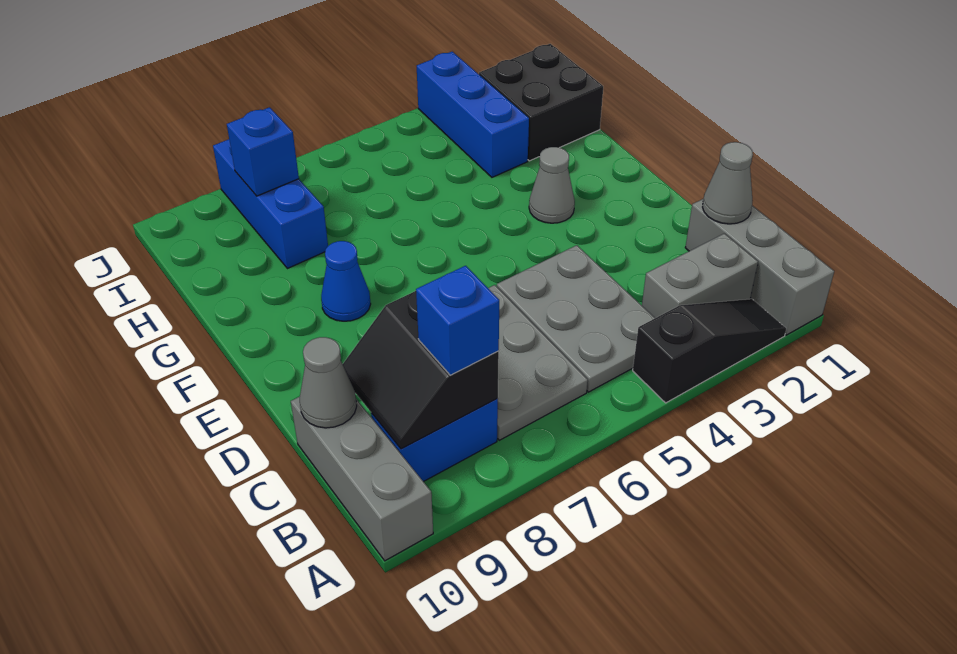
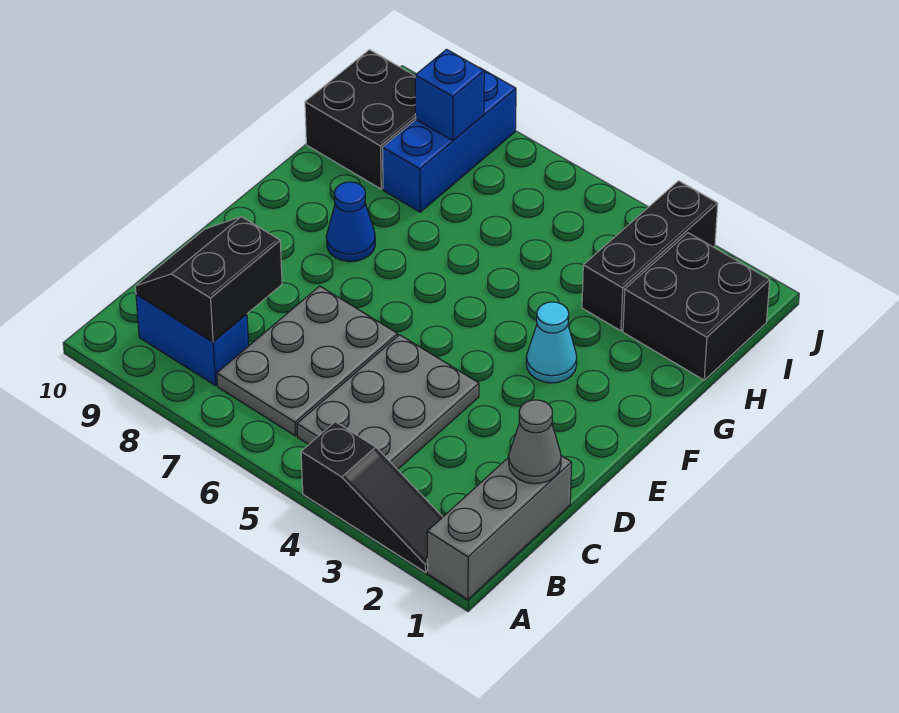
grey brick A10:C10 level 1 -> none
grey brick B2:B3 level 1 -> none
blue brick B8 level 3 -> none
grey cone C10 level 2 -> none
grey cone F3 level 1 -> cyan cone F3 level 1
blue brick H3:J3 level 1 -> black brick H3:J3 level 1
none -> black brick H9:I10 level 1

